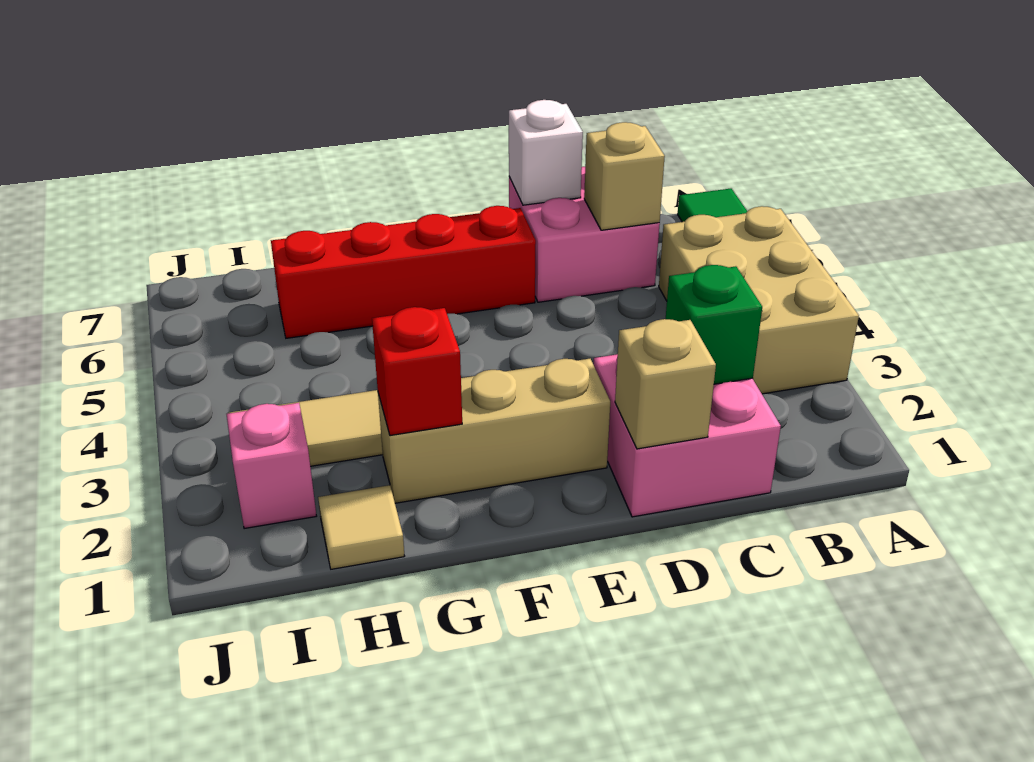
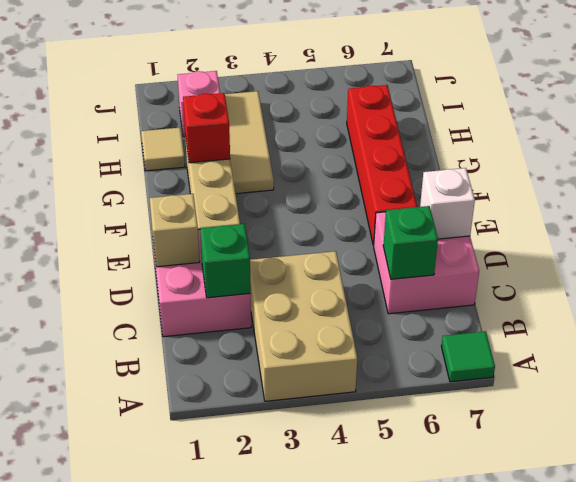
tan brick A3:B5 level 1 -> tan brick A3:C4 level 1
tan brick C6 level 2 -> green brick C6 level 2

